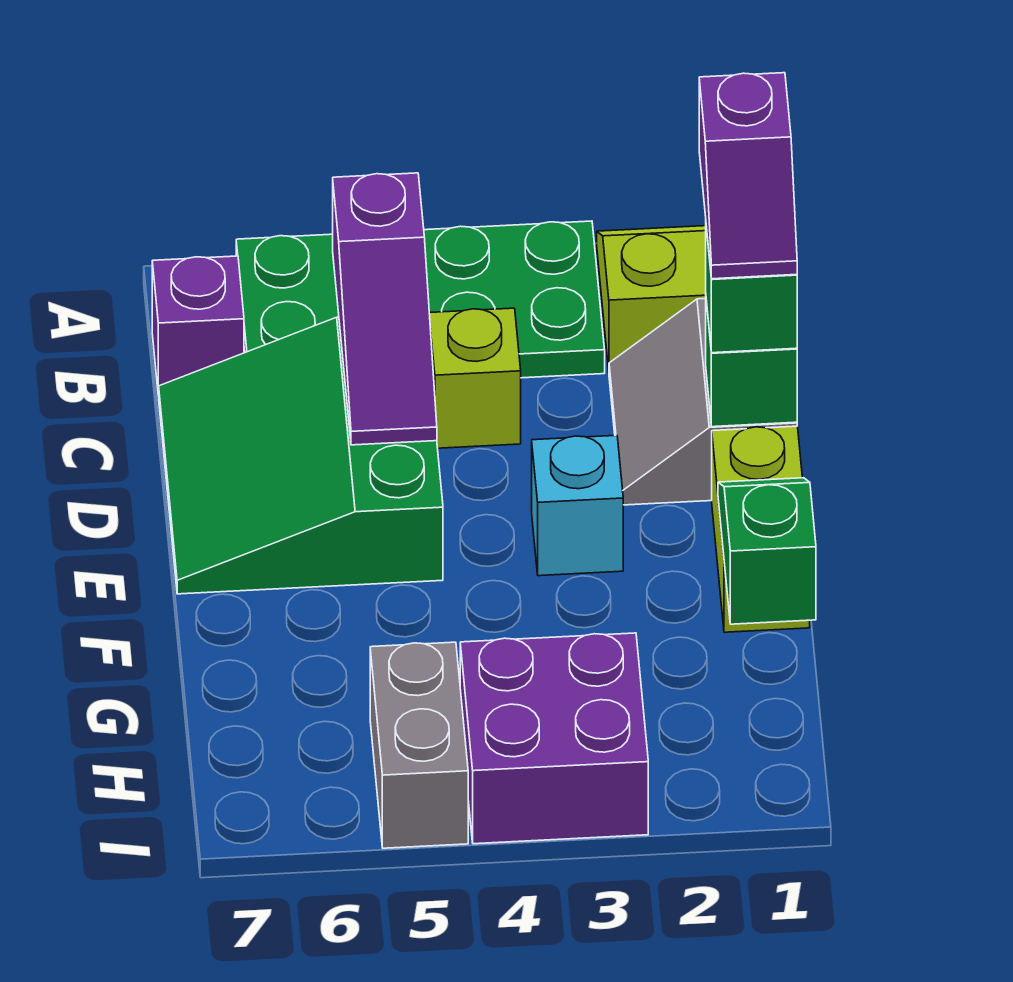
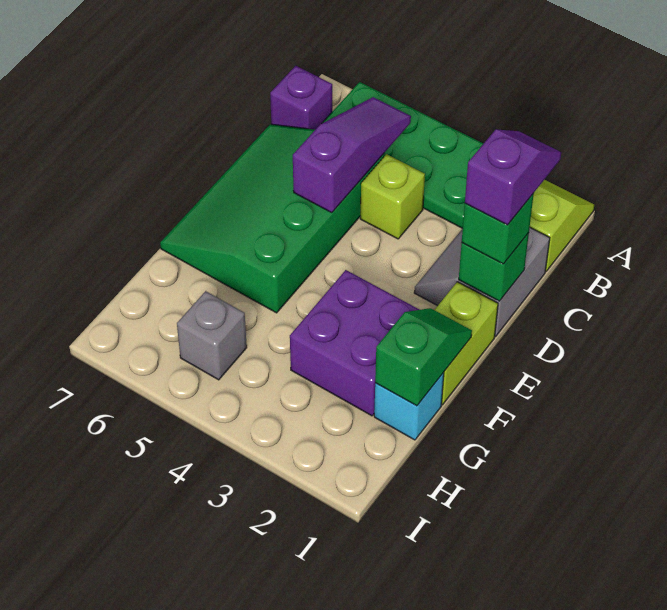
purple slope B5:D5 level 2 top B -> purple slope B5:D5 level 2 top D
purple slope C1:D1 level 4 top C -> purple slope C1:D1 level 4 top D
green slope C5:E7 level 1 top 5 -> green slope C5:F7 level 1 top 5
cyan brick E3 level 1 -> cyan brick G1 level 1
purple brick H3:I4 level 1 -> purple brick F2:G3 level 1
grey brick H5:I5 level 1 -> grey brick H5 level 1

